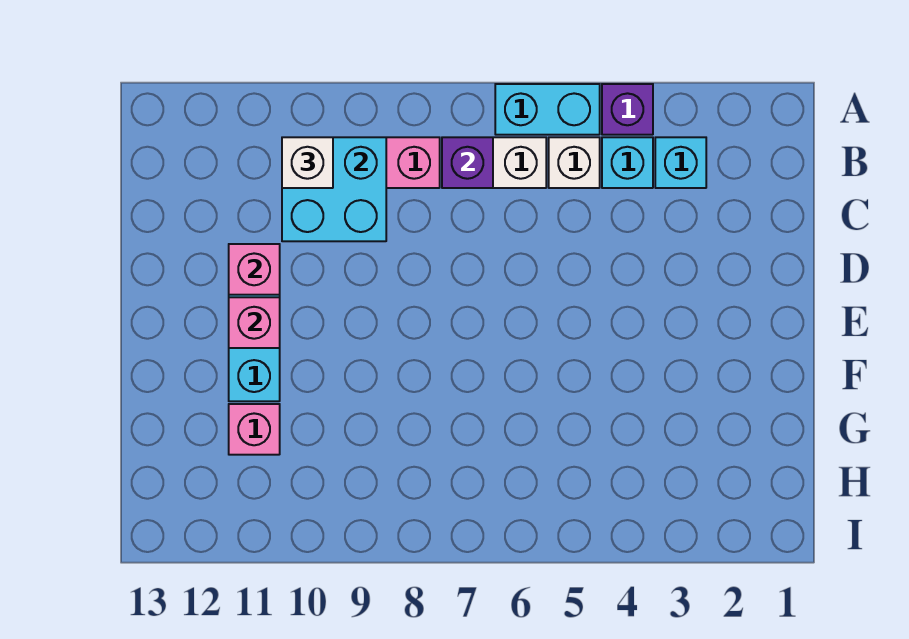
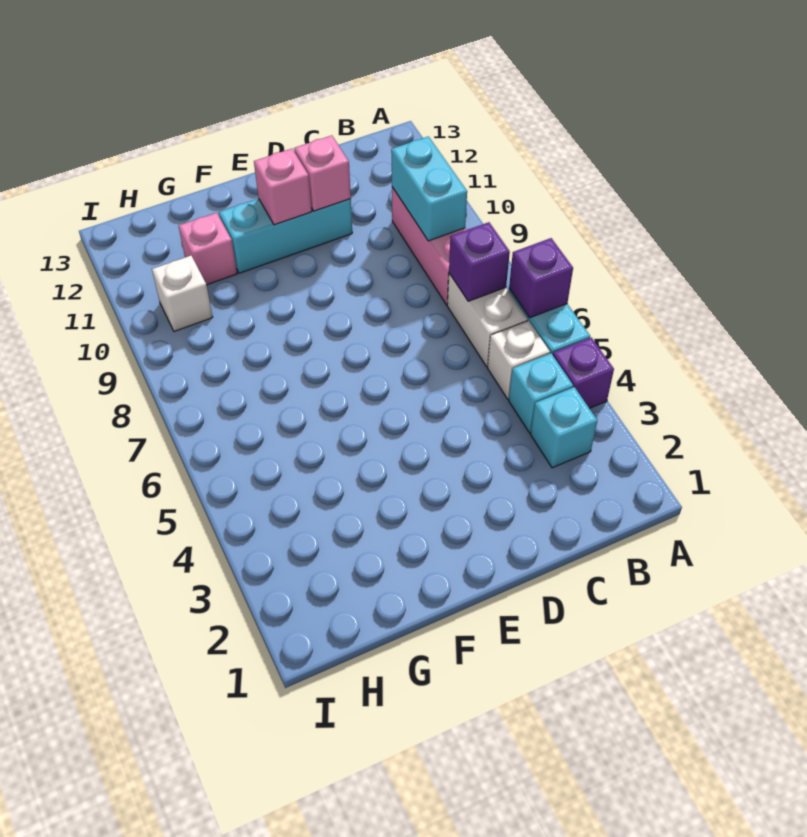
none -> purple brick A6 level 2
cyan brick B9:C10 level 2 -> cyan brick B9:B10 level 2
white brick B10 level 3 -> white brick H10 level 1

